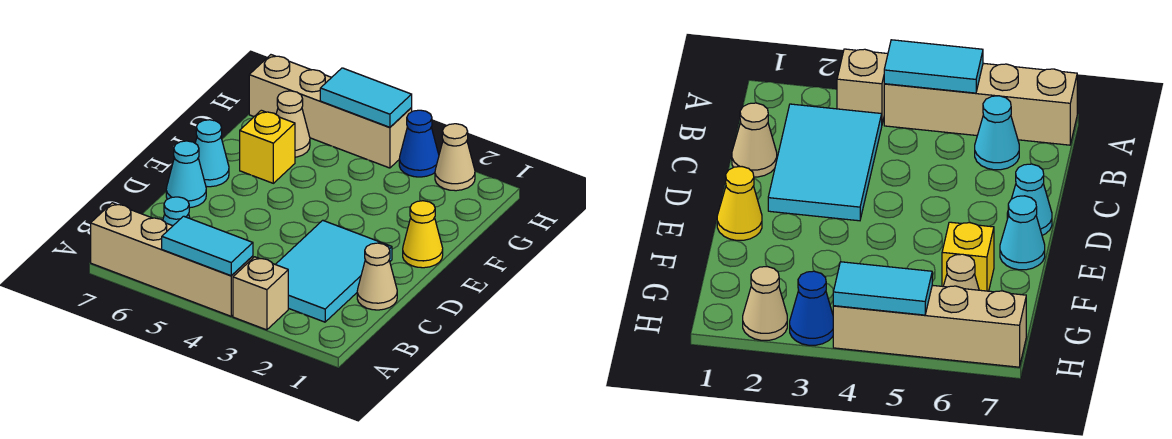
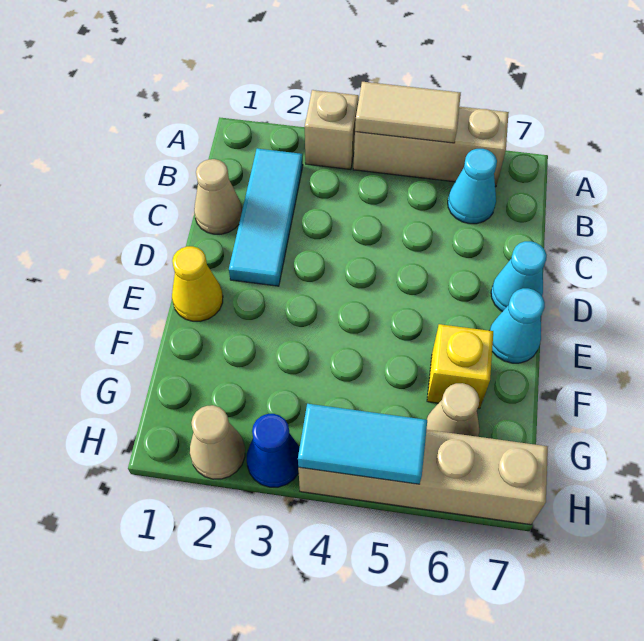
tan brick A4:A7 level 1 -> tan brick A4:A6 level 1
cyan tile A4:A5 level 2 -> tan tile A4:A5 level 2
cyan tile B2:D3 level 1 -> cyan tile B2:D2 level 1

